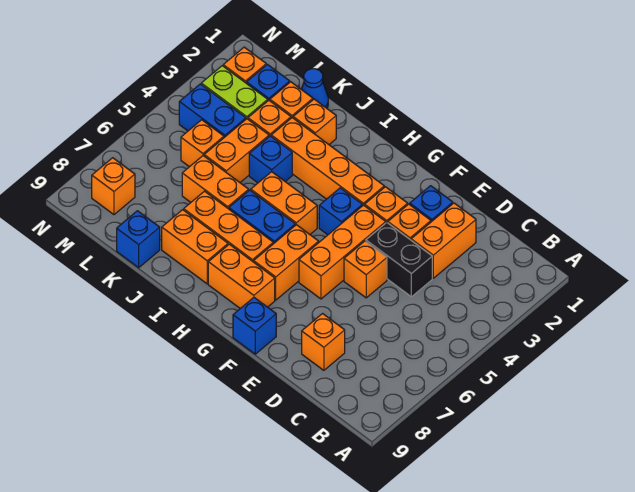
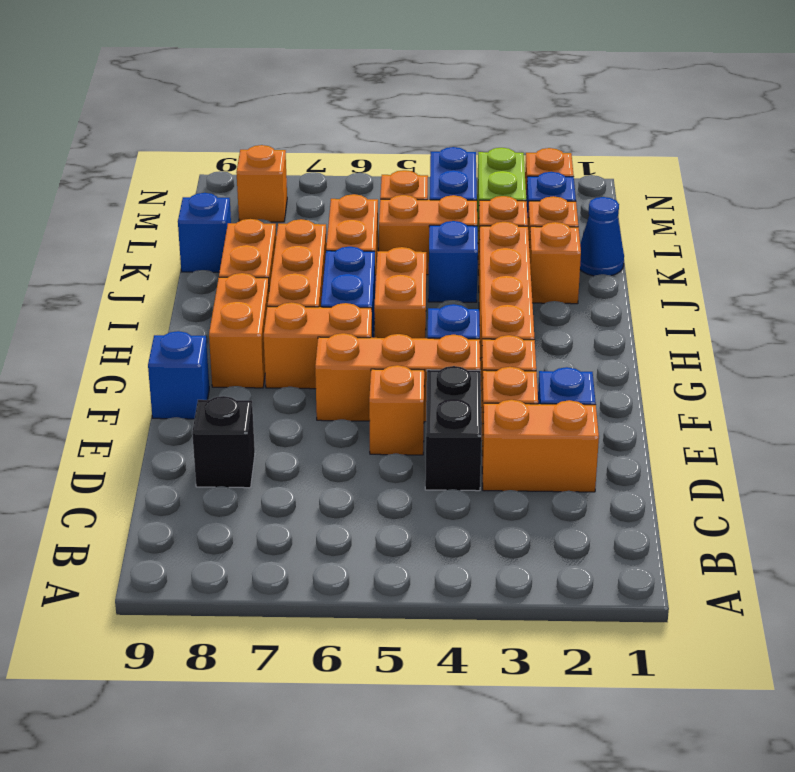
orange brick D8 level 1 -> black brick D8 level 1

